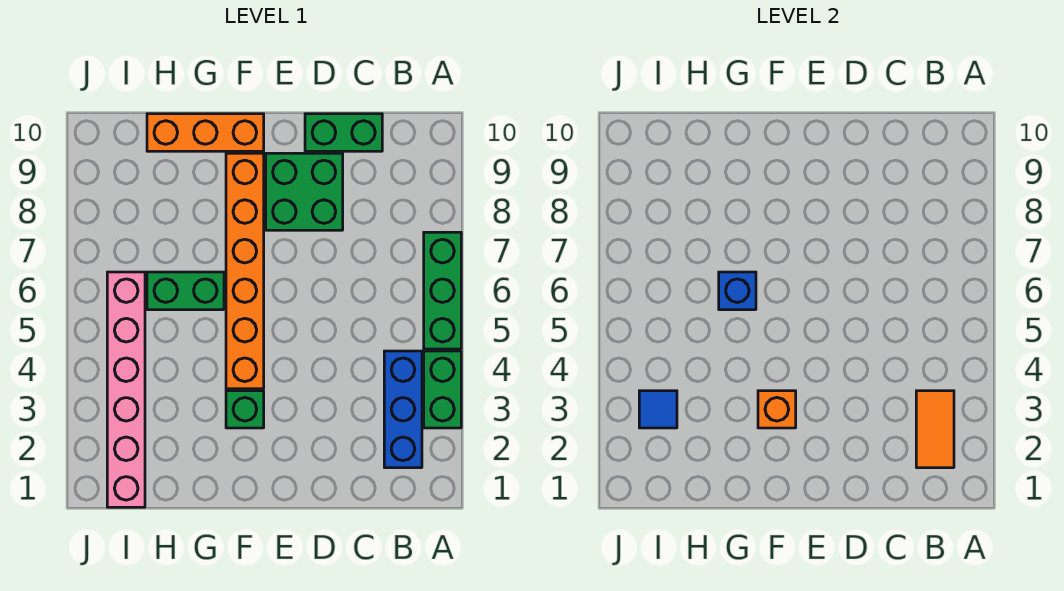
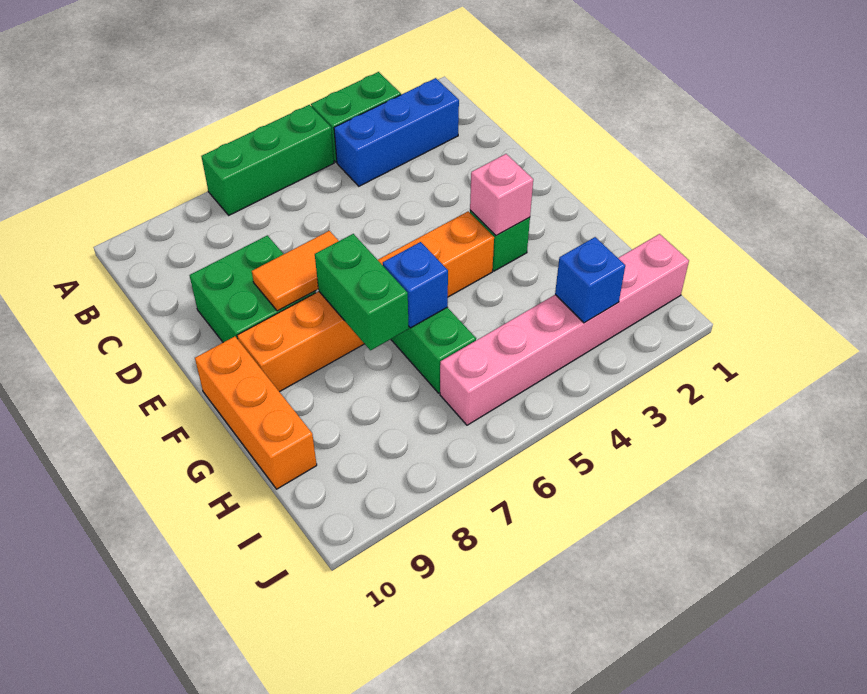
orange tile B2:B3 level 2 -> orange tile E7:E8 level 2
green brick C10:D10 level 1 -> green brick F7:G7 level 2
orange brick F3 level 2 -> pink brick F3 level 2
blue tile I3 level 2 -> blue brick I3 level 2

